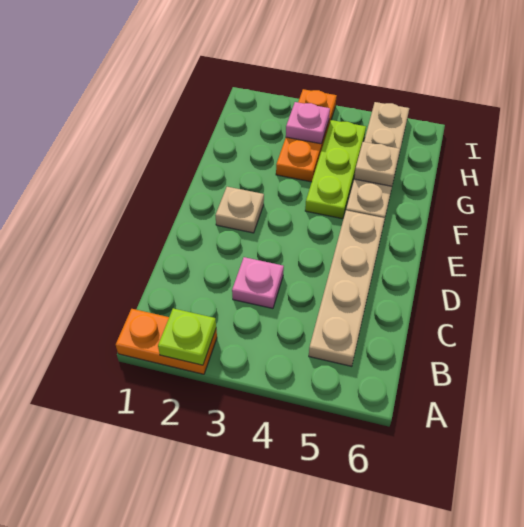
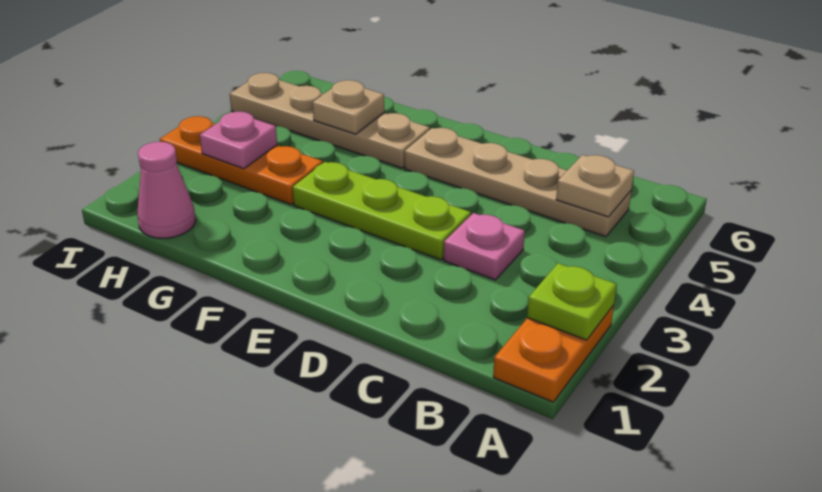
tan plate E2 level 1 -> tan plate B5 level 2
lime plate F4:H4 level 1 -> lime plate D3:F3 level 1
none -> pink cone H1 level 1

